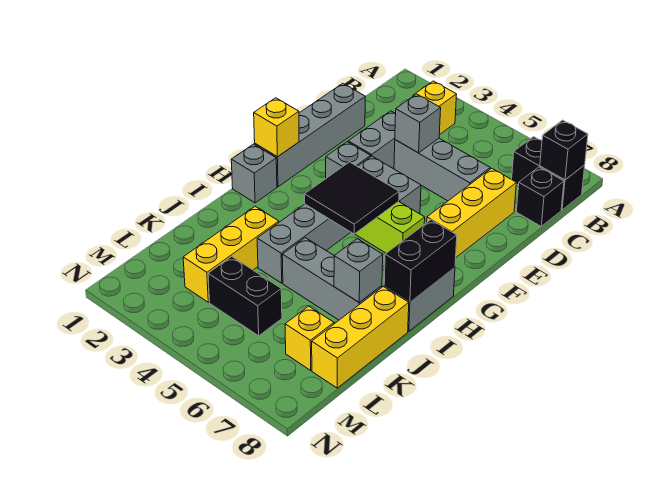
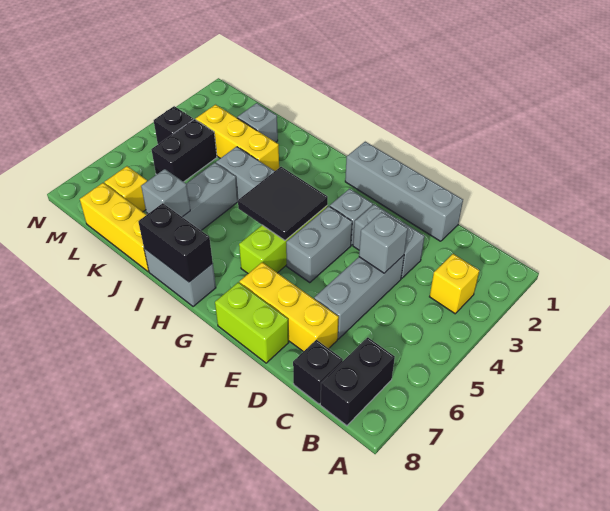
black brick B8 level 2 -> black brick M4 level 1
none -> lime brick E8:F8 level 1
yellow brick G1 level 2 -> none
grey brick H1 level 1 -> grey brick K2 level 1

